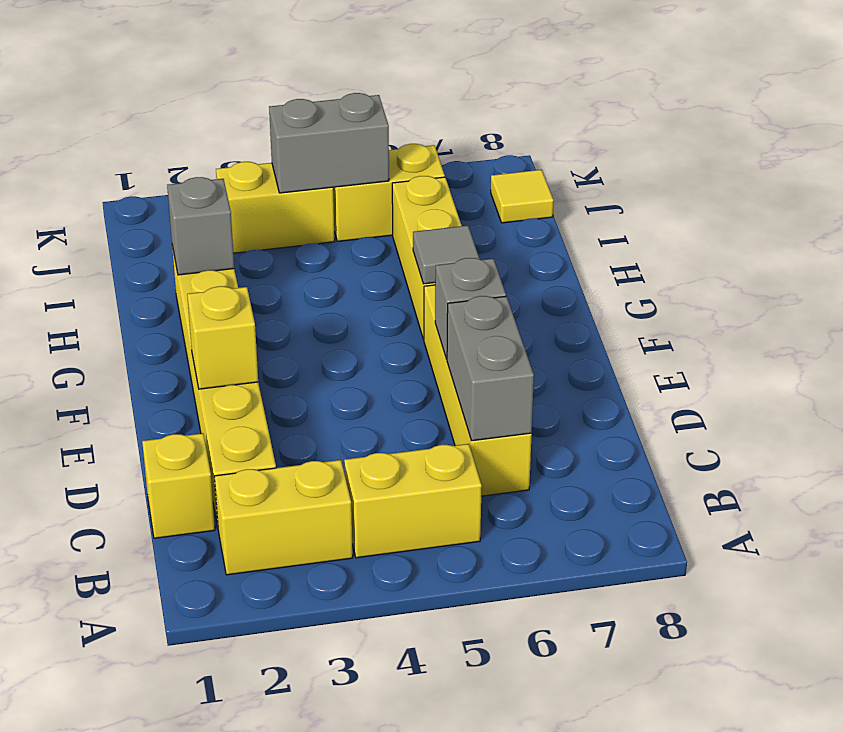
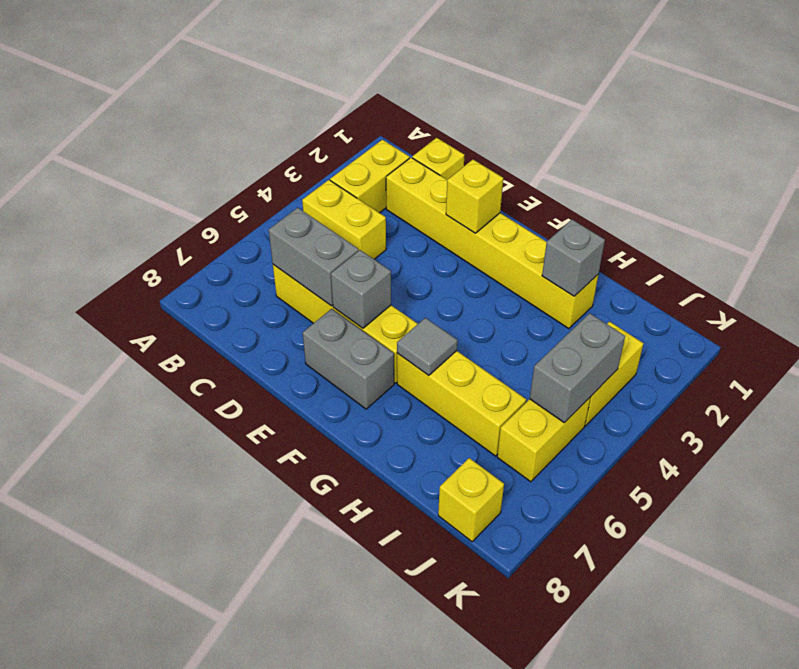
yellow brick B4:B5 level 1 -> yellow brick B4:C4 level 1
none -> grey brick E7:F7 level 1
yellow tile J8 level 1 -> yellow brick J8 level 1

